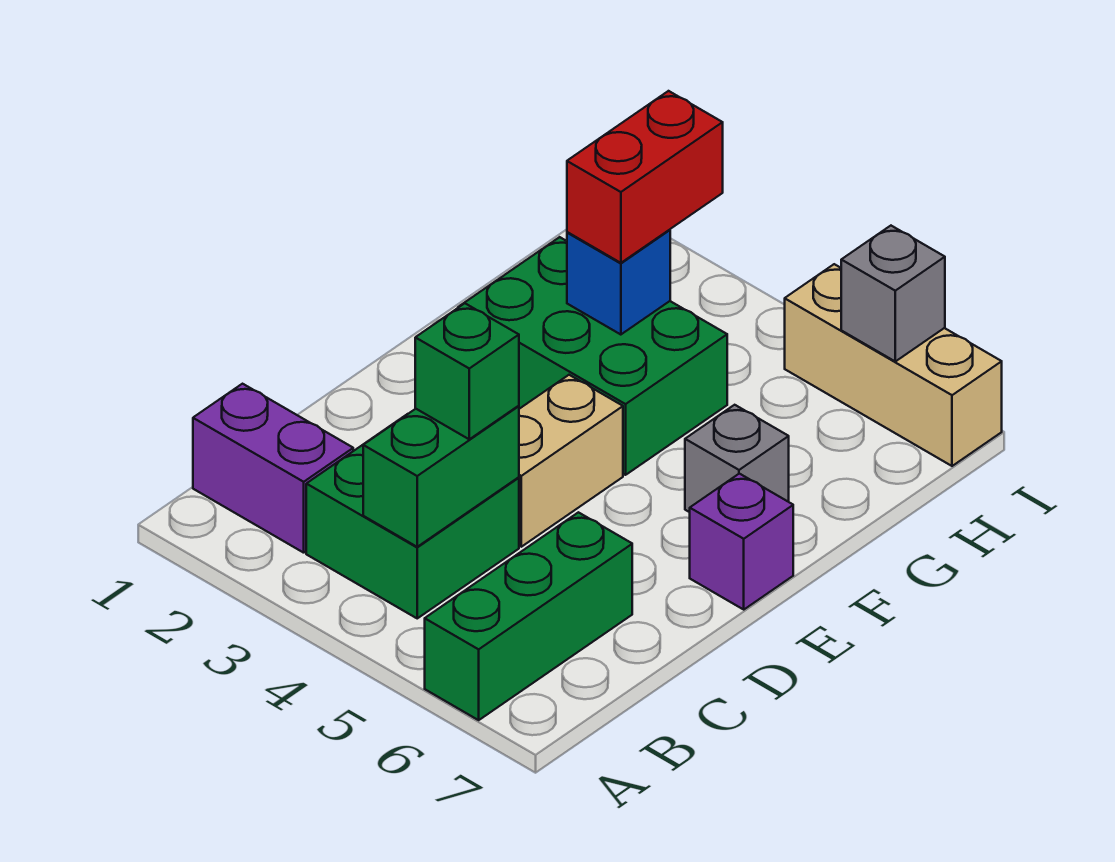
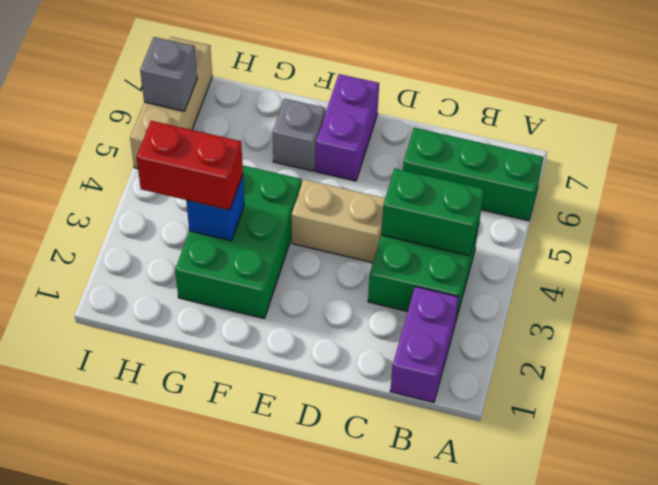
green brick C4 level 3 -> none
purple brick E7 level 1 -> purple brick E6:E7 level 1

